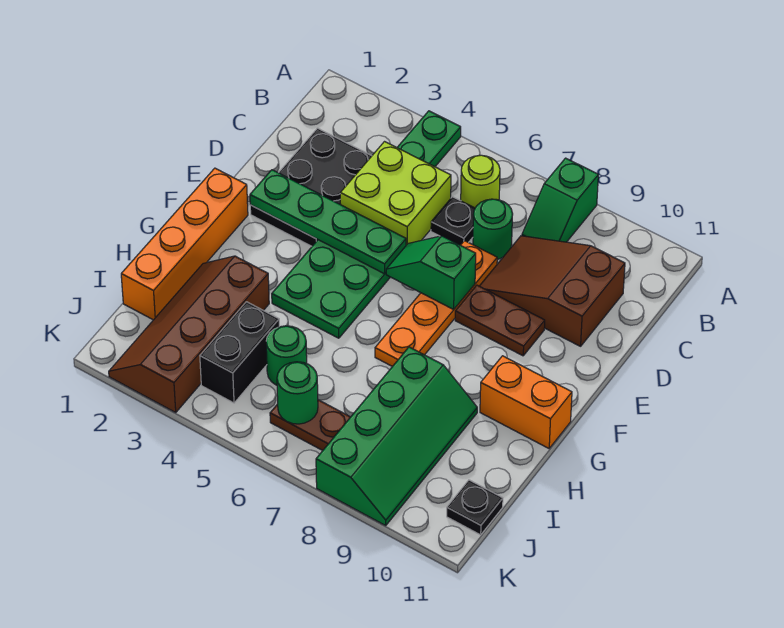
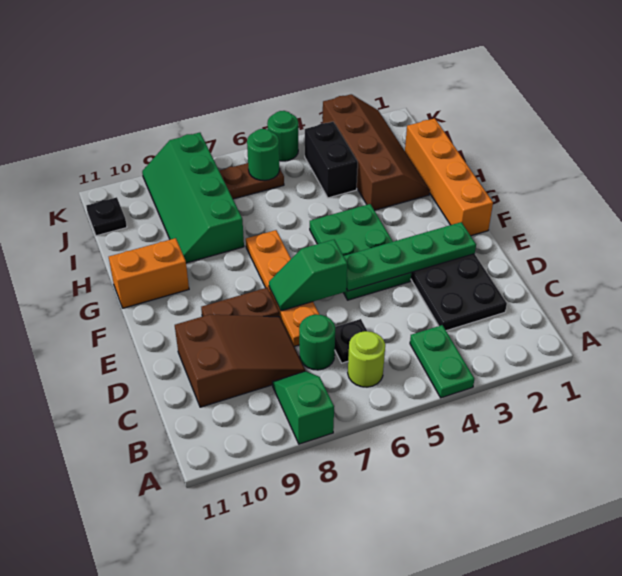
lime brick C4:D5 level 1 -> none
green slope E6:E7 level 2 top 7 -> green slope E6:E7 level 2 top 6
green round brick I5 level 1 -> green round brick K5 level 1

